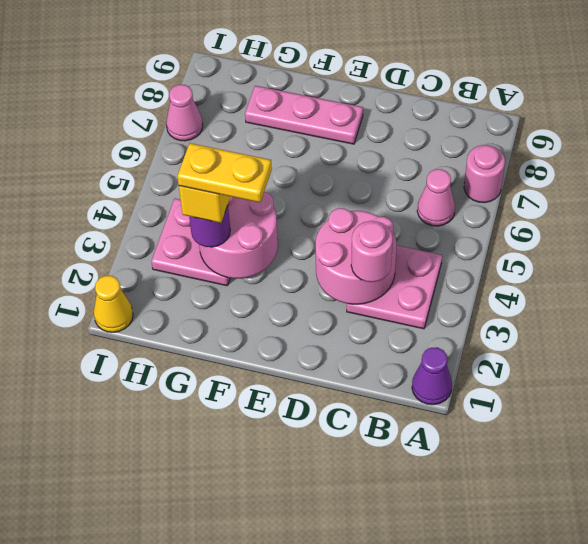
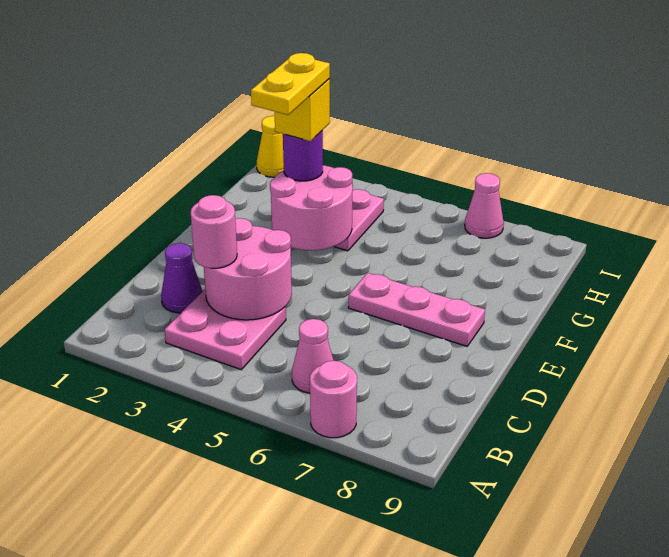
purple cone A1 level 1 -> purple cone C2 level 1
pink plate E8:G8 level 1 -> pink plate E6:E8 level 1

